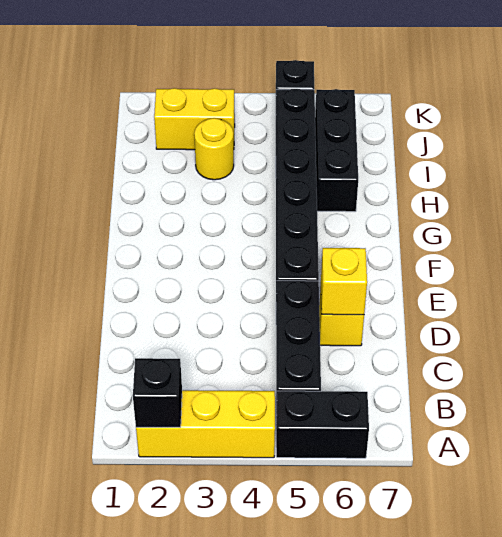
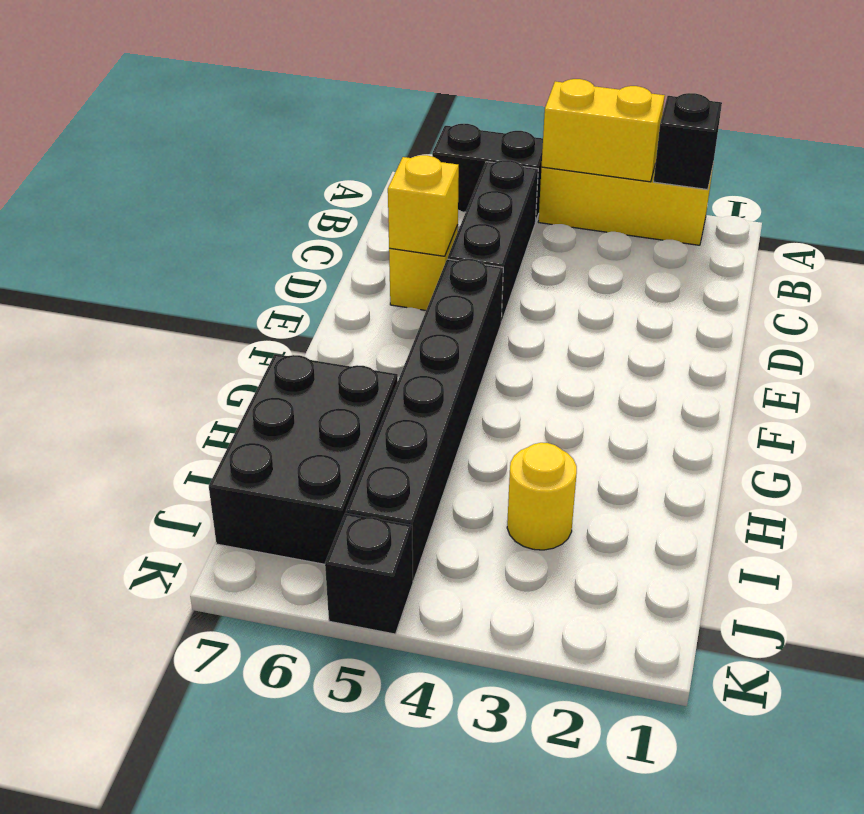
black brick H6:J6 level 1 -> black brick H6:J7 level 1
yellow brick J2:J3 level 1 -> yellow brick A3:A4 level 2

